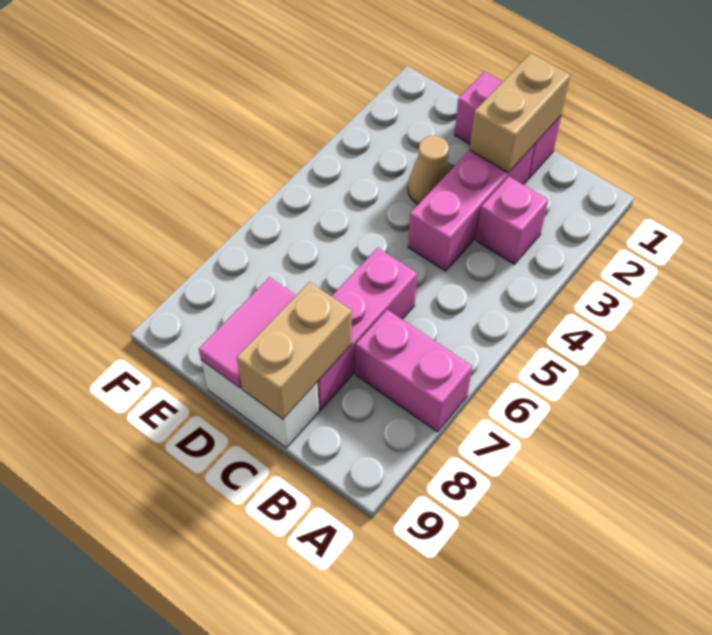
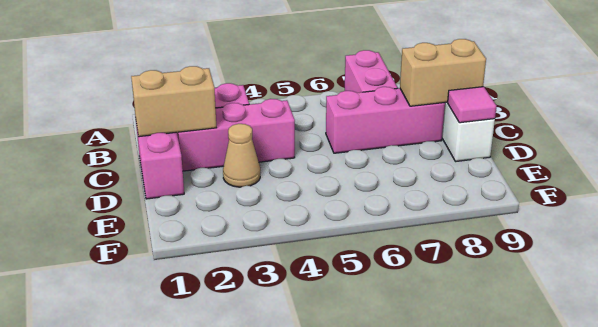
pink tile D8:D9 level 2 -> pink tile D9 level 2

